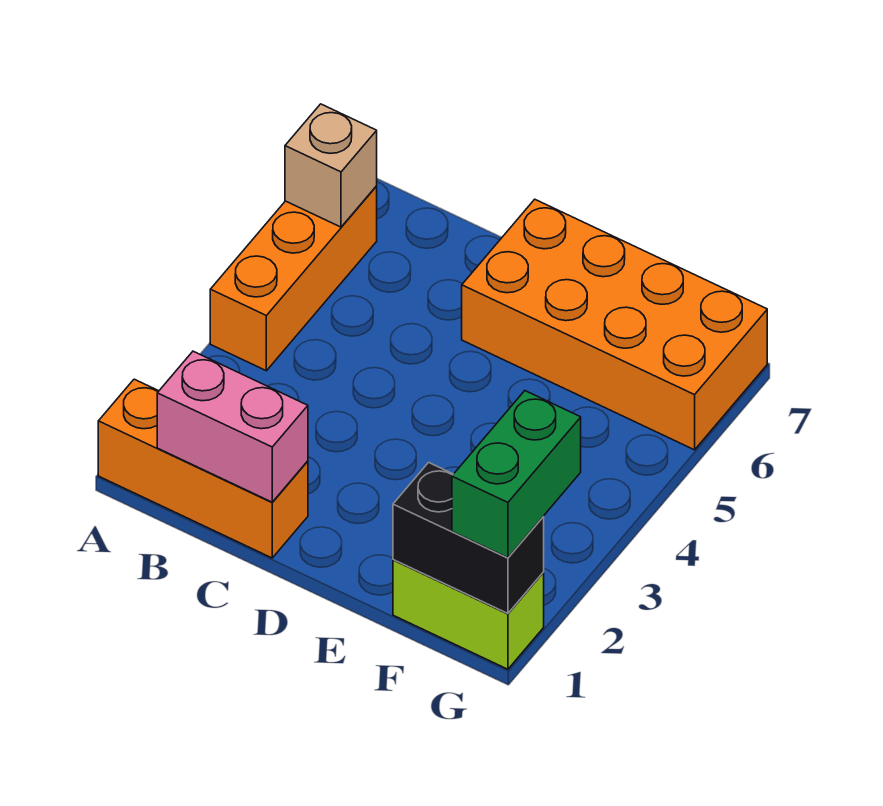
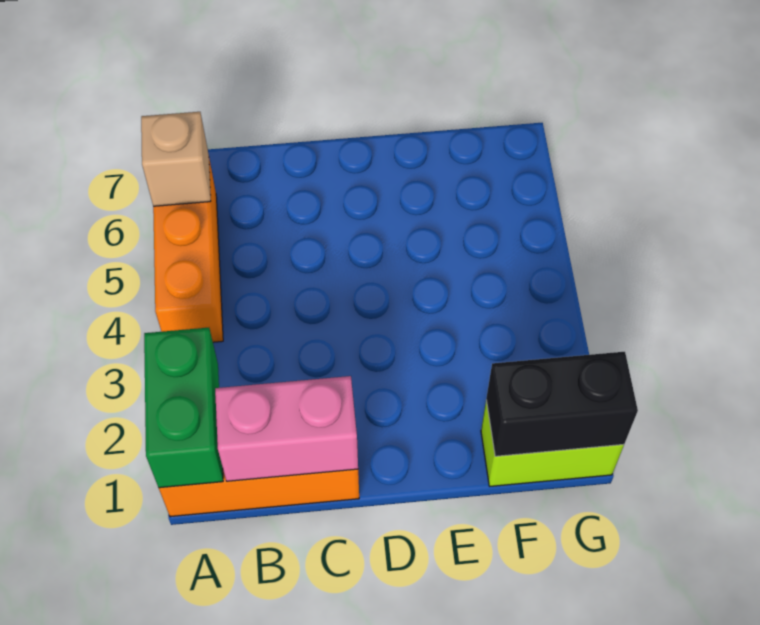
orange brick D6:G7 level 1 -> none
green brick G1:G2 level 3 -> green brick A1:A2 level 2

